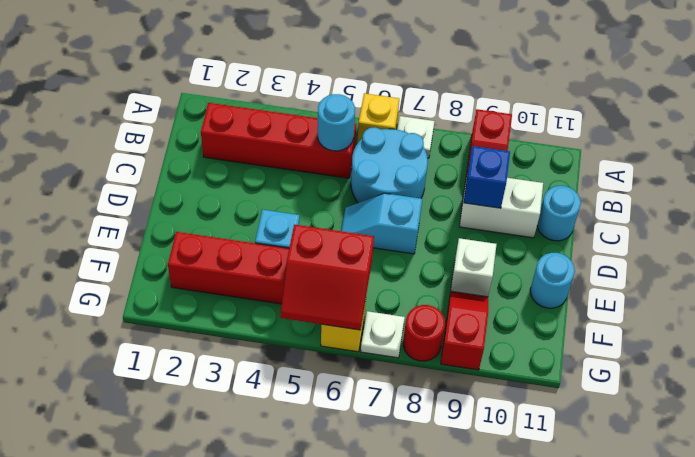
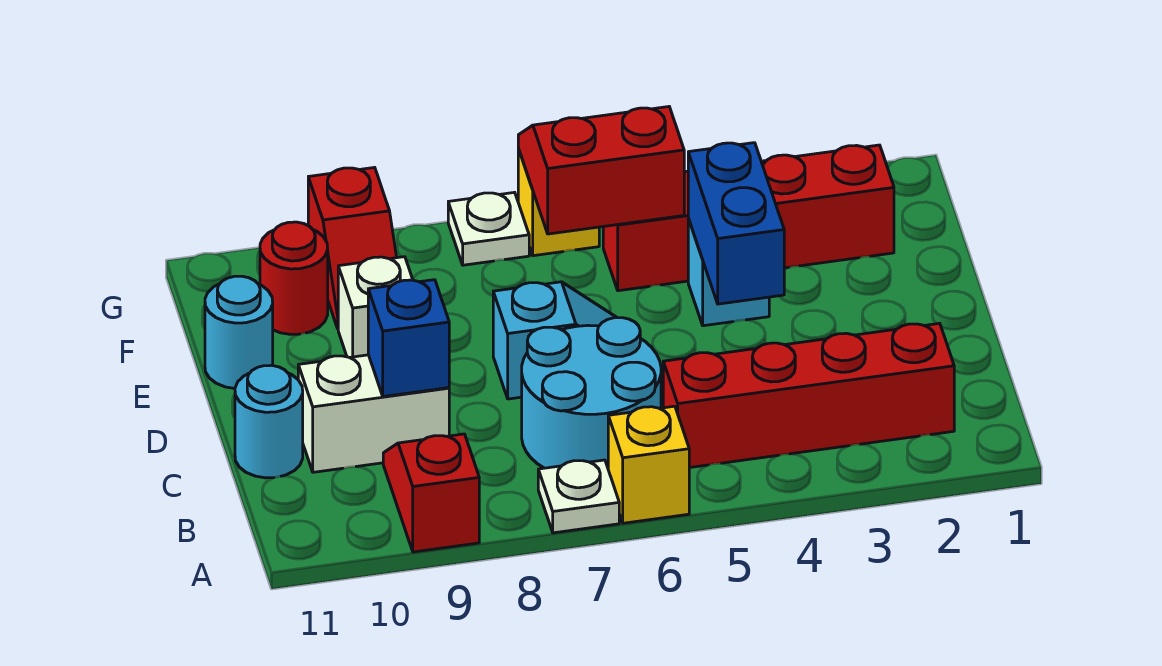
cyan round brick B5 level 2 -> none
none -> blue brick D4:E4 level 2
red round brick G8 level 1 -> red round brick F10 level 1

